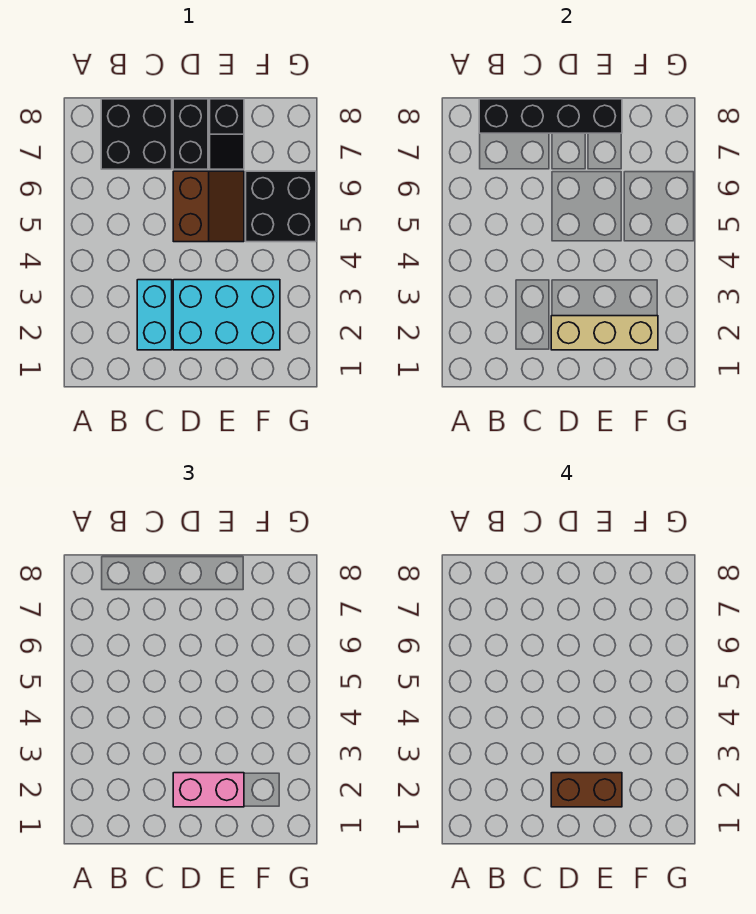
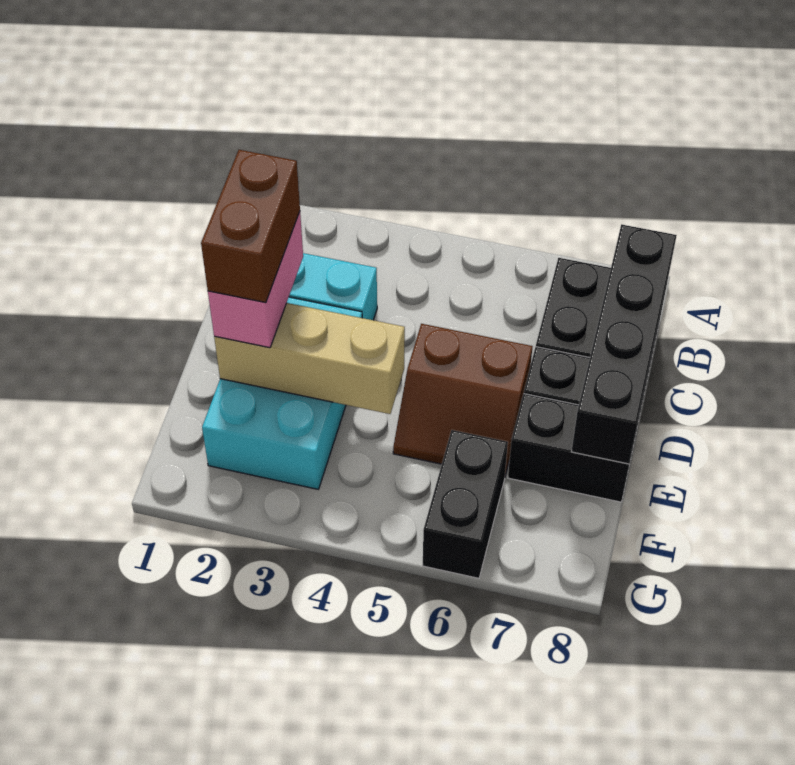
tan brick D2:F2 level 2 -> tan brick E2:E4 level 2
black slope E7:E8 level 1 top 8 -> black brick E7:E8 level 1
black brick F5:G6 level 1 -> black brick F6:G6 level 1

